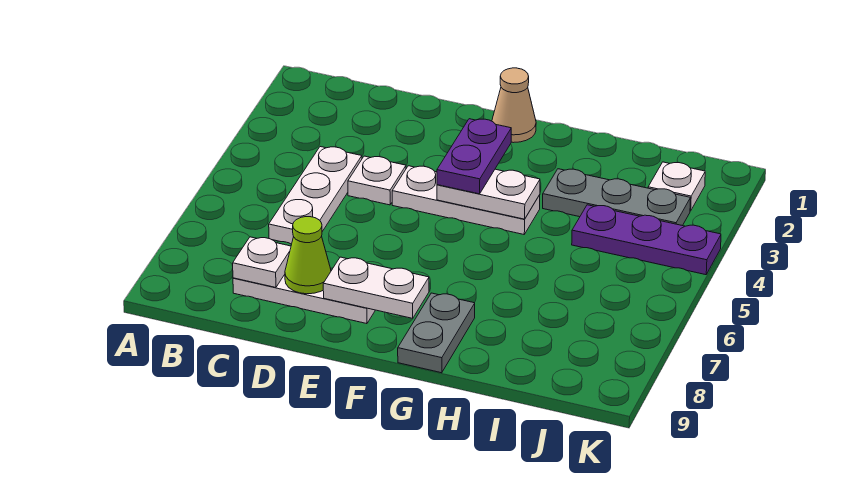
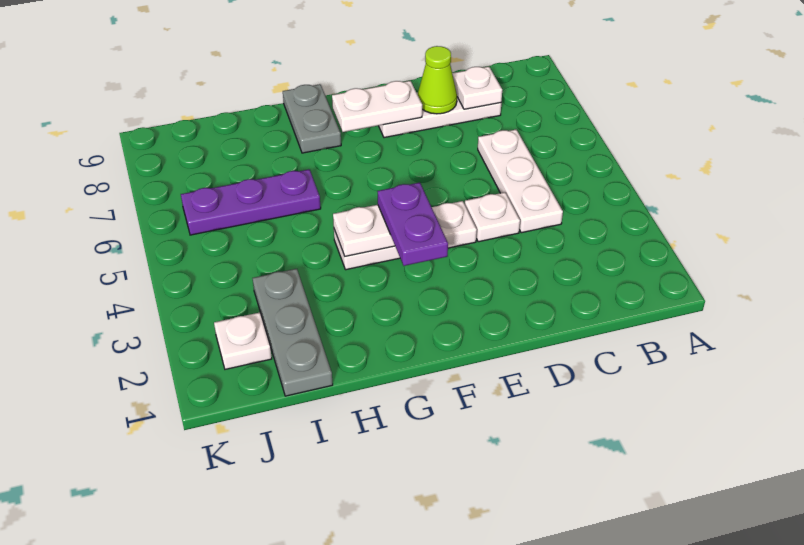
tan cone F1 level 1 -> none
grey plate H3:J3 level 1 -> grey plate I1:I3 level 1
purple plate I4:K4 level 1 -> purple plate H6:J6 level 1

